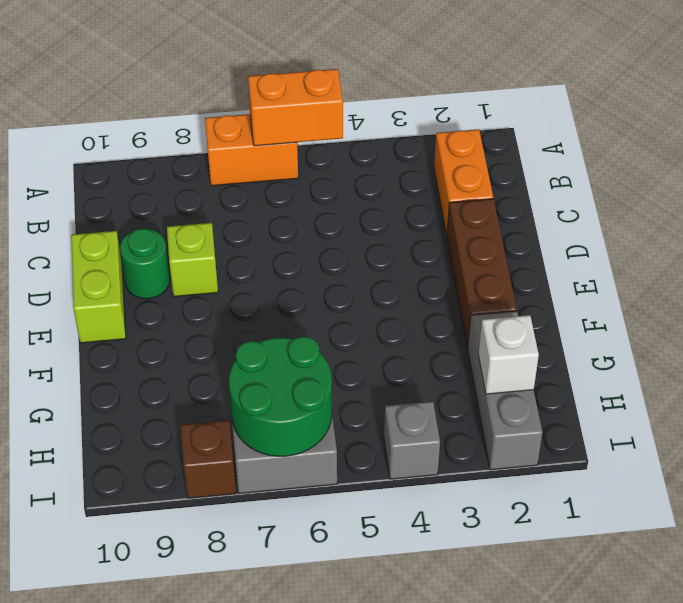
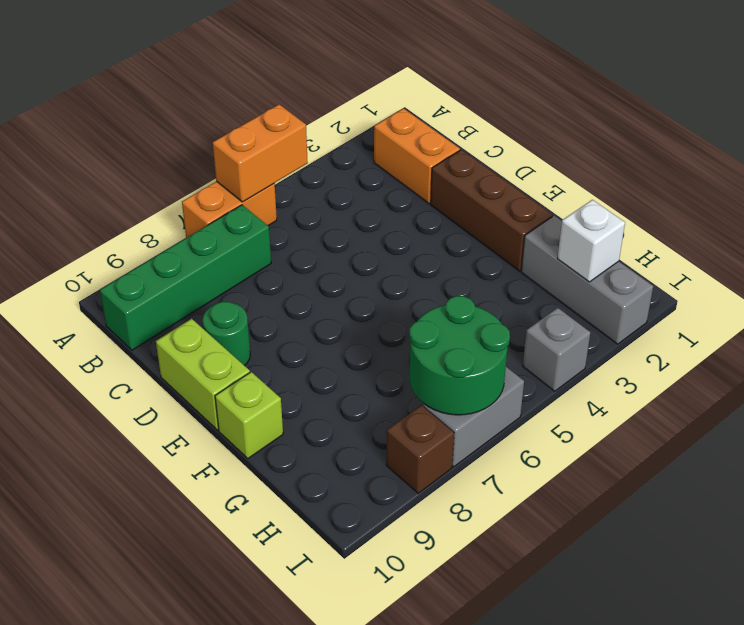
none -> green brick B7:B10 level 1
lime brick D8 level 1 -> lime brick F10 level 1

